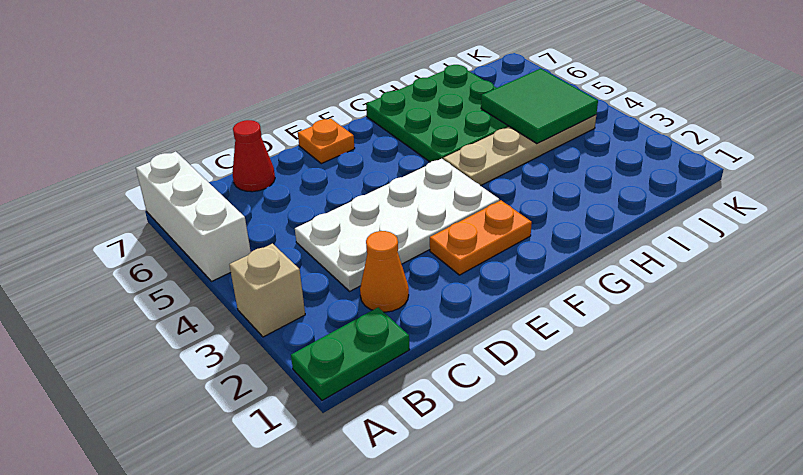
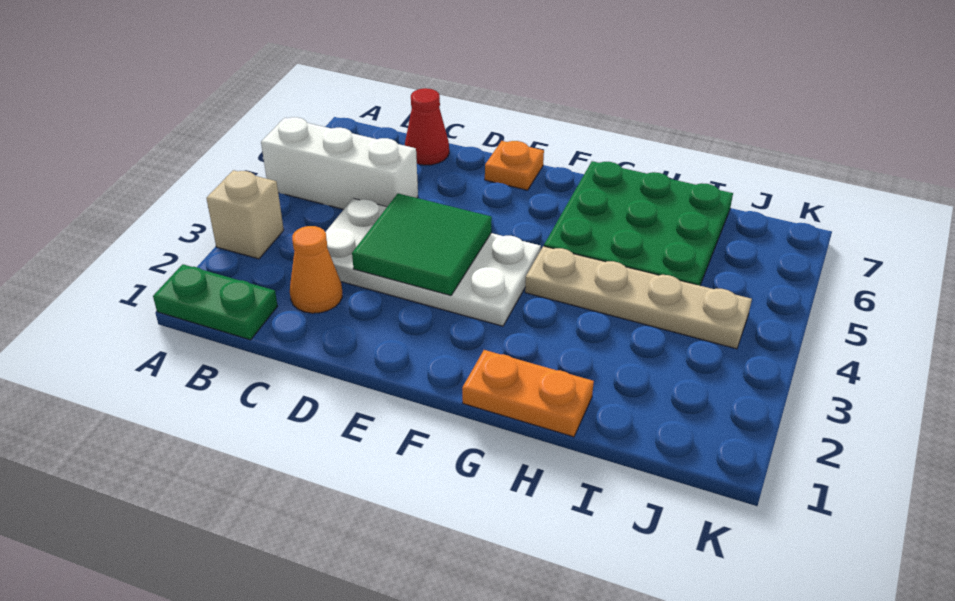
white brick A5:A7 level 1 -> white brick A5:C5 level 1
orange plate E2:F2 level 1 -> orange plate G1:H1 level 1
green tile I4:J5 level 2 -> green tile D3:E4 level 2

